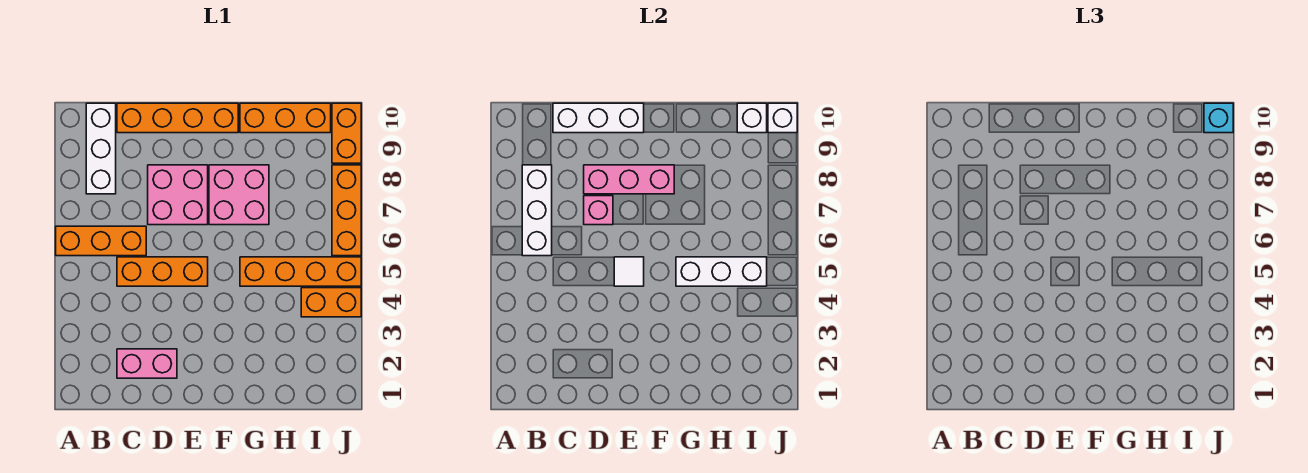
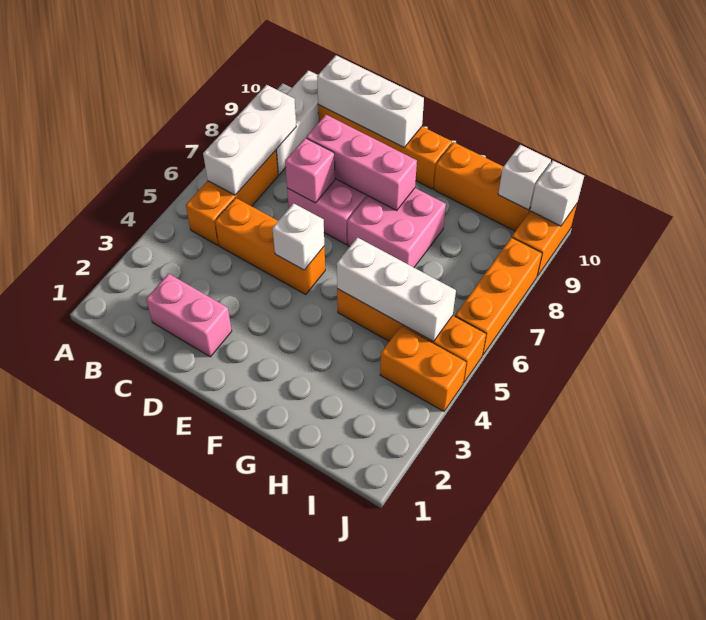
orange brick A6:C6 level 1 -> orange brick B5:B7 level 1
white tile E5 level 2 -> white brick E5 level 2
cyan brick J10 level 3 -> none

